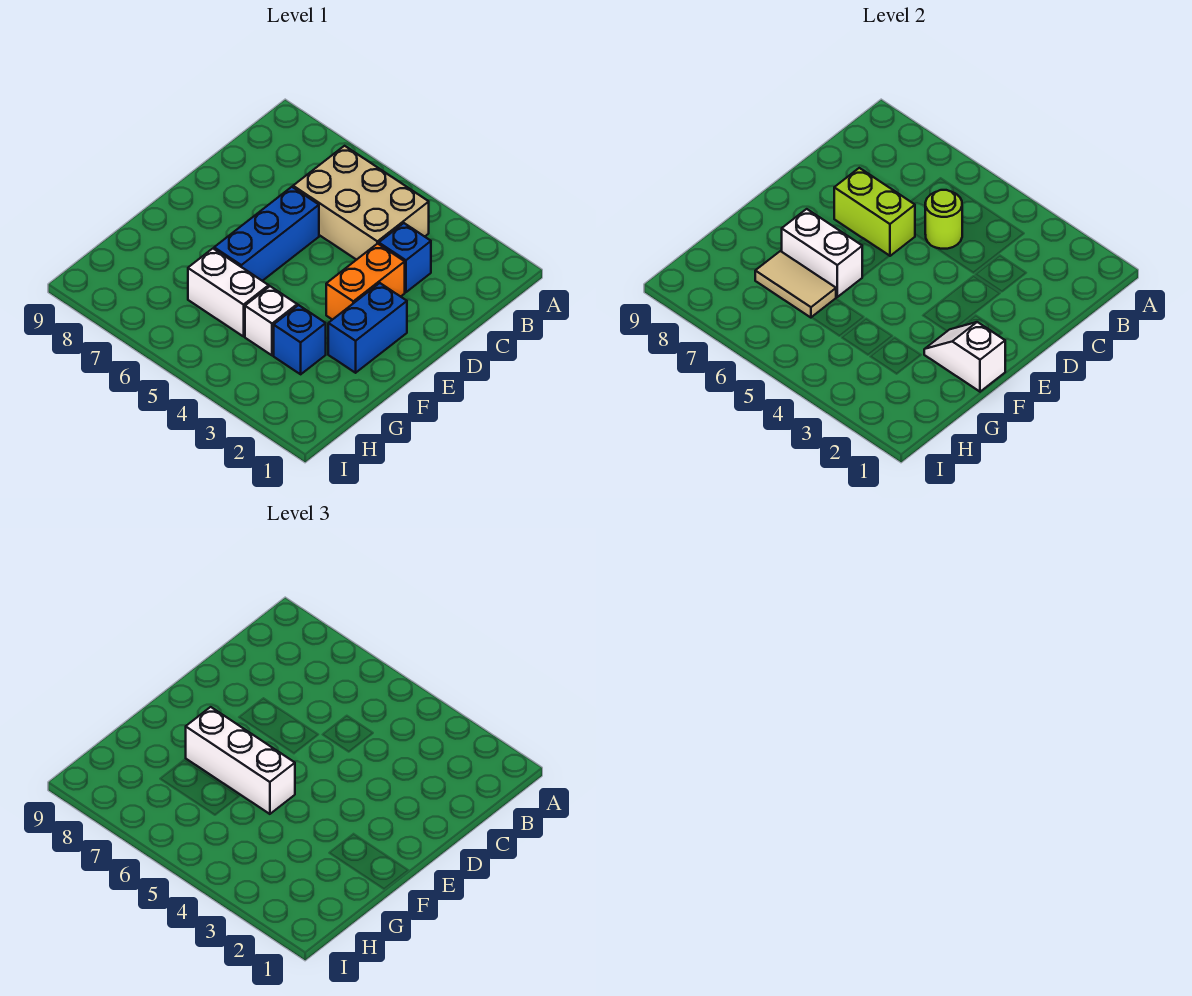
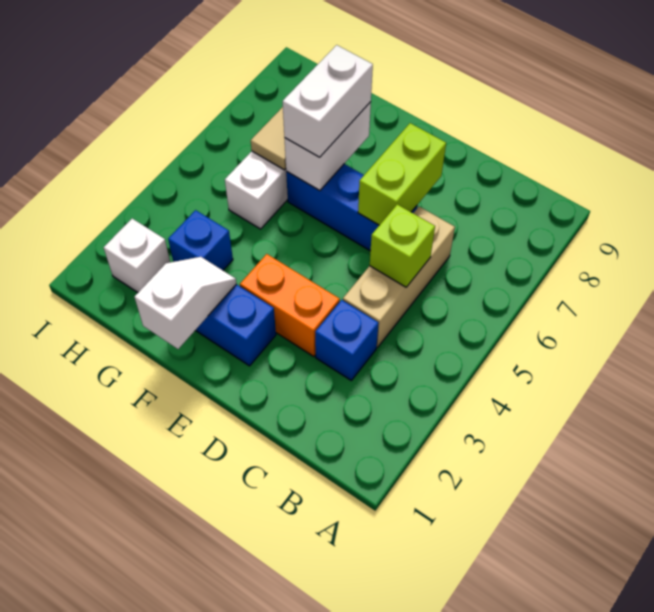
tan brick B4:C6 level 1 -> tan brick C4:C6 level 1
lime round brick C5 level 2 -> lime brick C5 level 2
white brick F5:F7 level 3 -> white brick F6:F7 level 3
white brick G4 level 1 -> white brick H2 level 1

